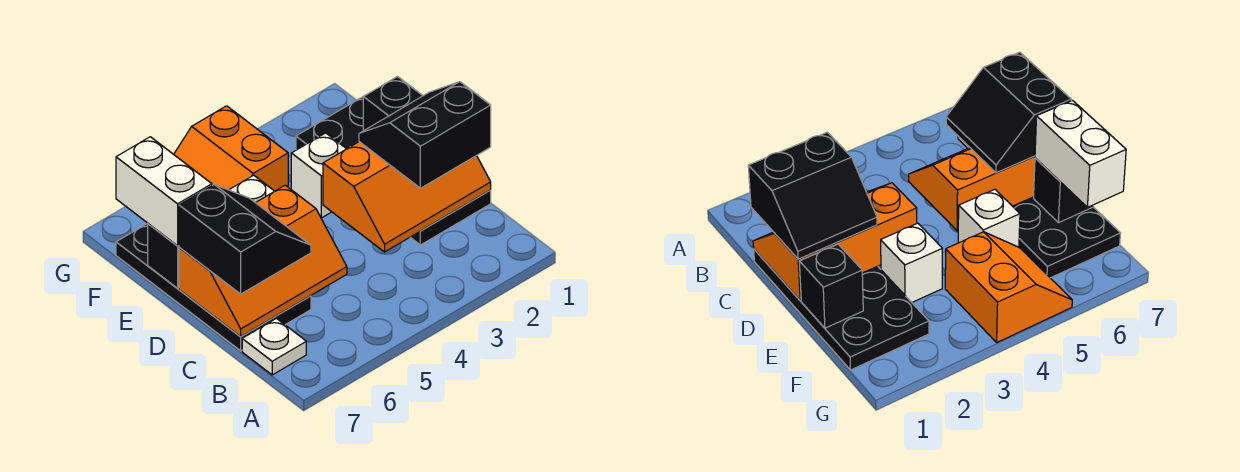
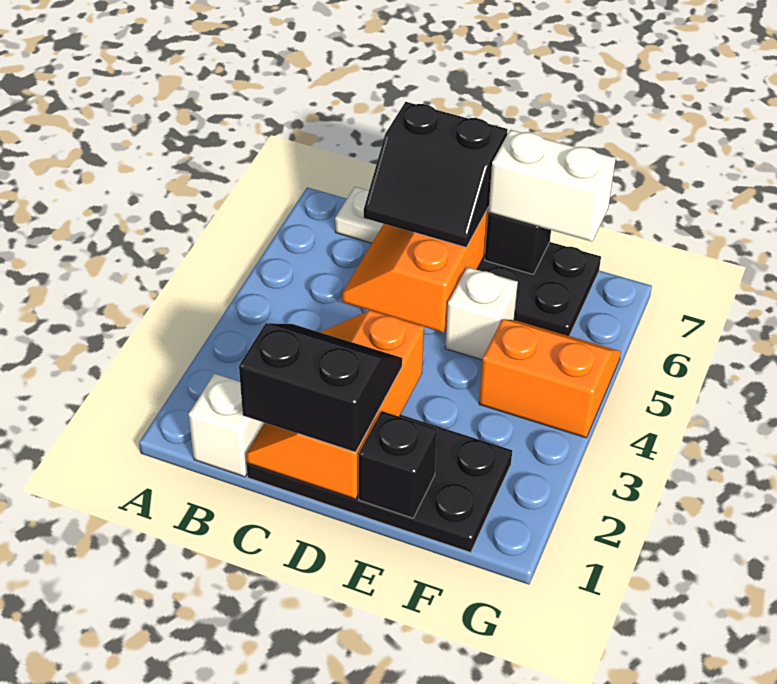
black slope C1:D2 level 3 top C -> black slope C1:D2 level 3 top 1
white brick E3 level 1 -> white brick B1 level 1

